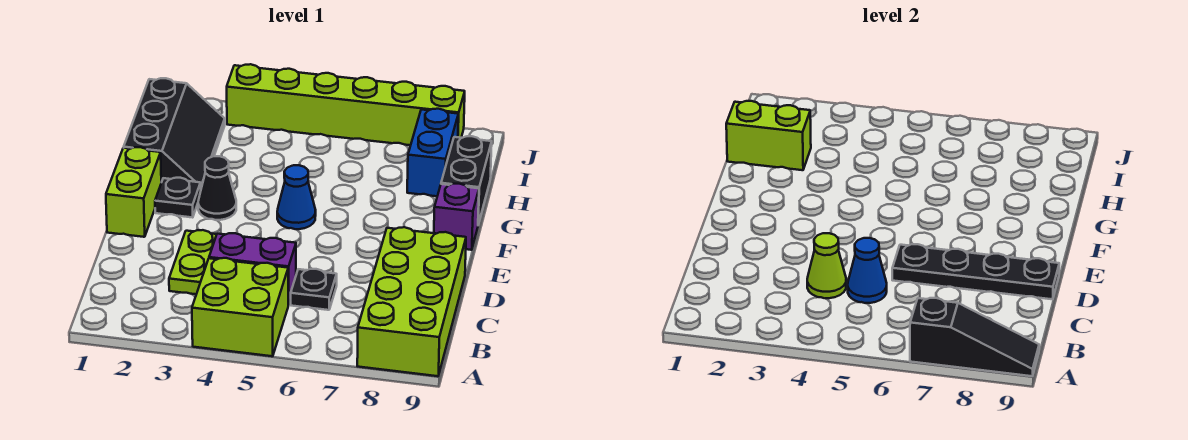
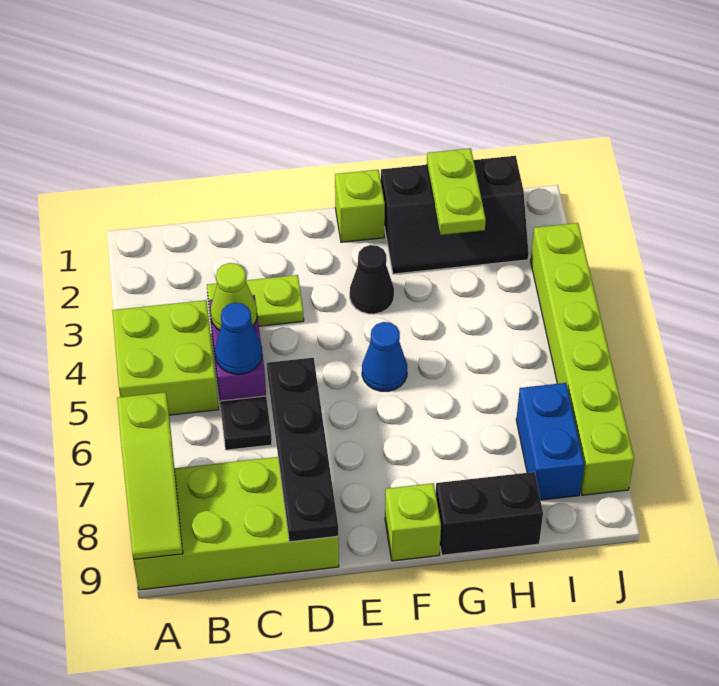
black slope A7:A9 level 2 top 7 -> lime slope A7:A9 level 2 top 7
lime brick E1:F1 level 1 -> lime brick F1 level 1
black plate F2 level 1 -> none
purple brick F9 level 1 -> lime brick F9 level 1
lime brick H1:H2 level 2 -> lime plate H1:H2 level 2
blue brick H8:I8 level 1 -> blue brick I7:I8 level 1

